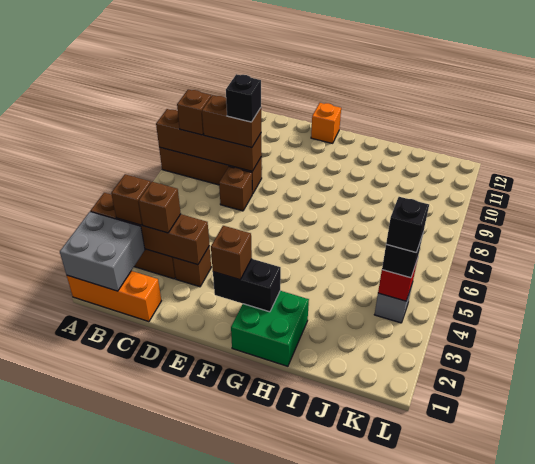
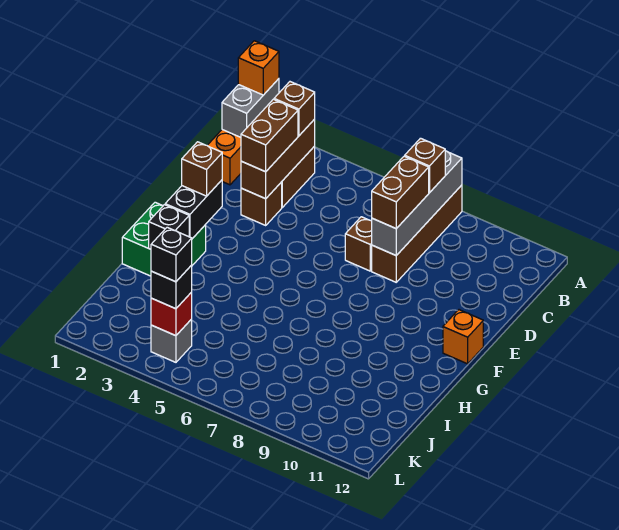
grey brick A1:B2 level 2 -> grey brick A1:B1 level 2
none -> orange brick A1 level 3
brown brick A3:D3 level 2 -> brown brick B3:D3 level 2
brown brick A8:D8 level 2 -> grey brick A8:D8 level 2
brown brick C3 level 3 -> brown brick C3:D3 level 3
black brick D8 level 4 -> black brick H2 level 2

